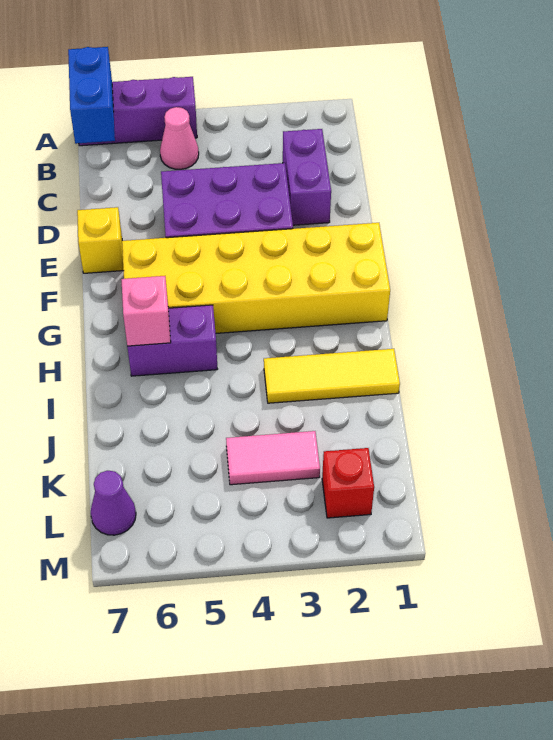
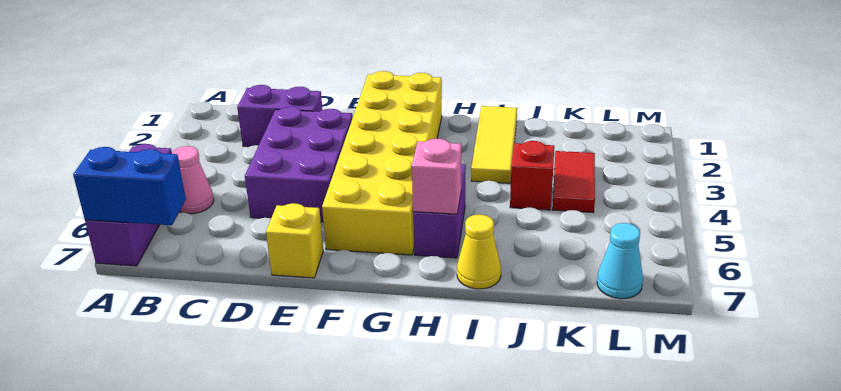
none -> yellow cone I7 level 1
pink tile K3:K4 level 1 -> red tile K3:K4 level 1
red brick L2 level 1 -> red brick J4 level 1
purple cone L7 level 1 -> cyan cone L7 level 1

